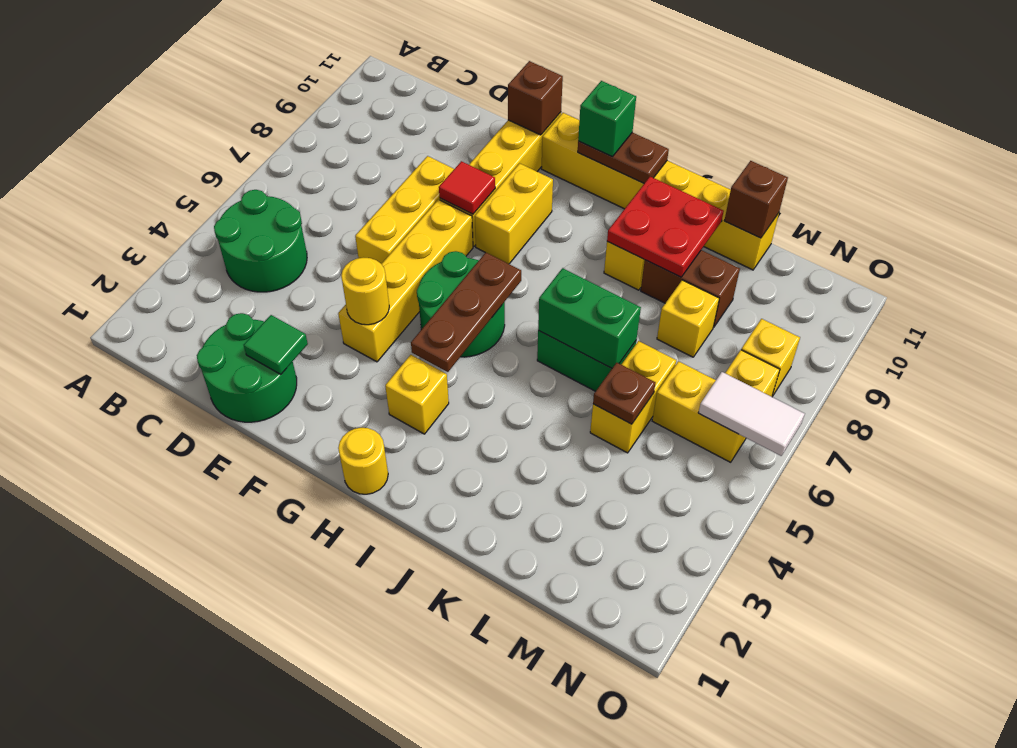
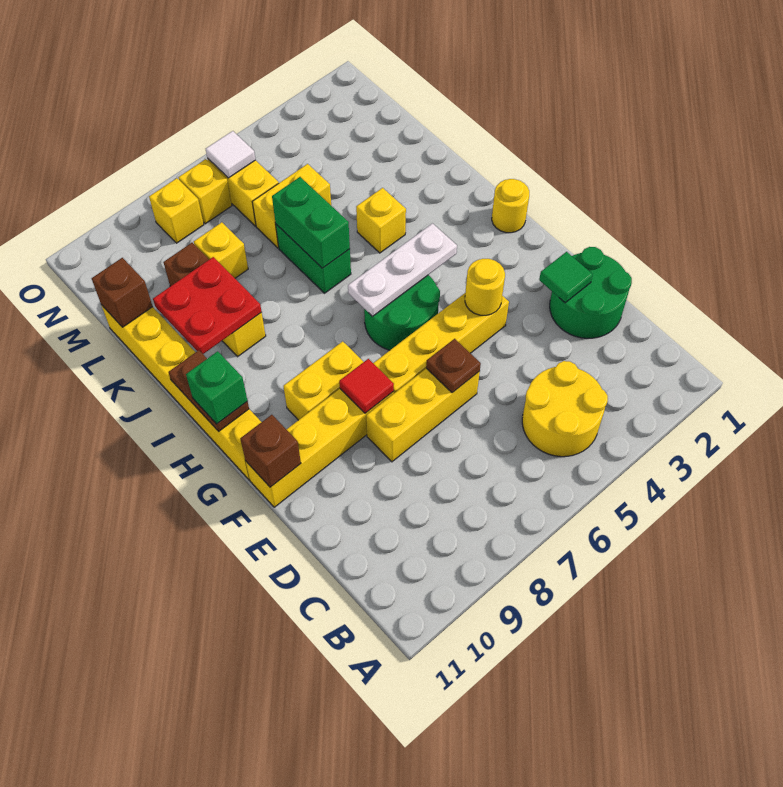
green round brick B4:C5 level 1 -> yellow round brick B4:C5 level 1
yellow brick H3 level 1 -> yellow brick J4 level 1
brown plate H4:H6 level 2 -> white plate H4:H6 level 2
brown plate L5 level 2 -> brown plate E6 level 2
white tile N6:O6 level 2 -> white tile N6 level 2

